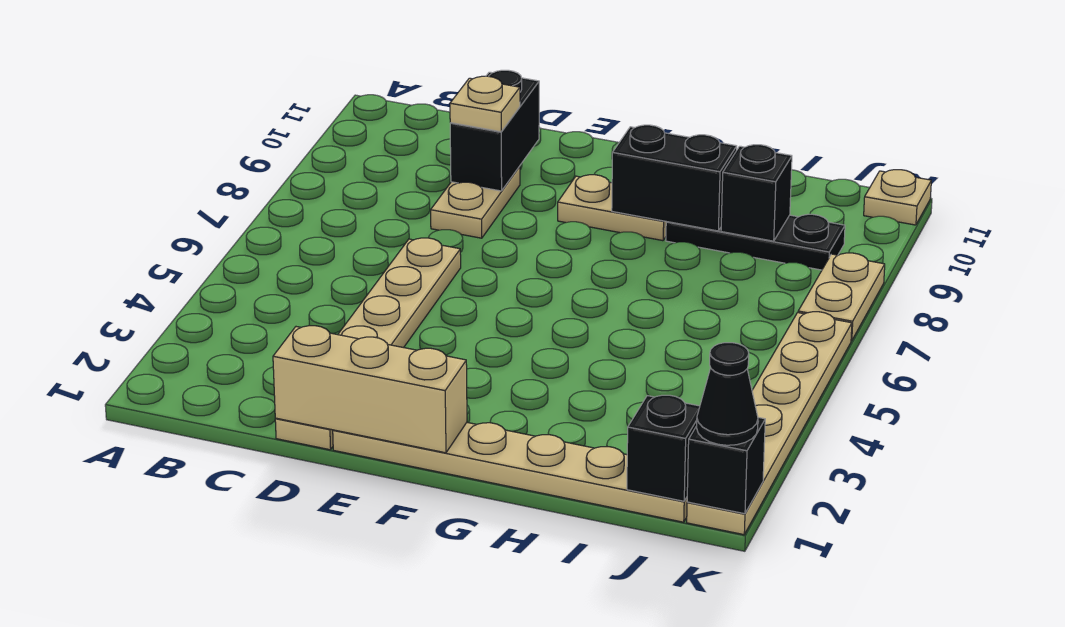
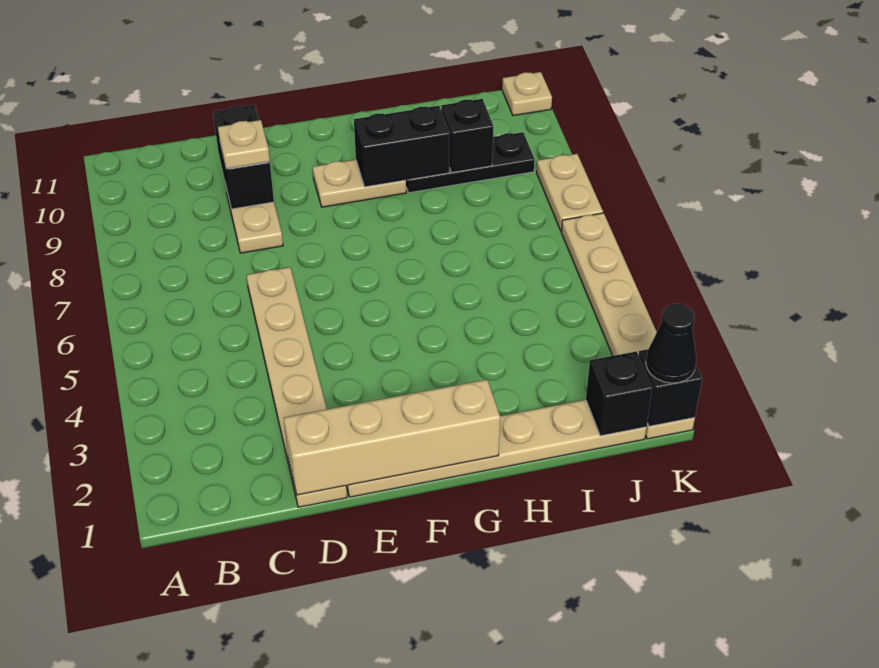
tan brick D1:F1 level 2 -> tan brick D1:G1 level 2

